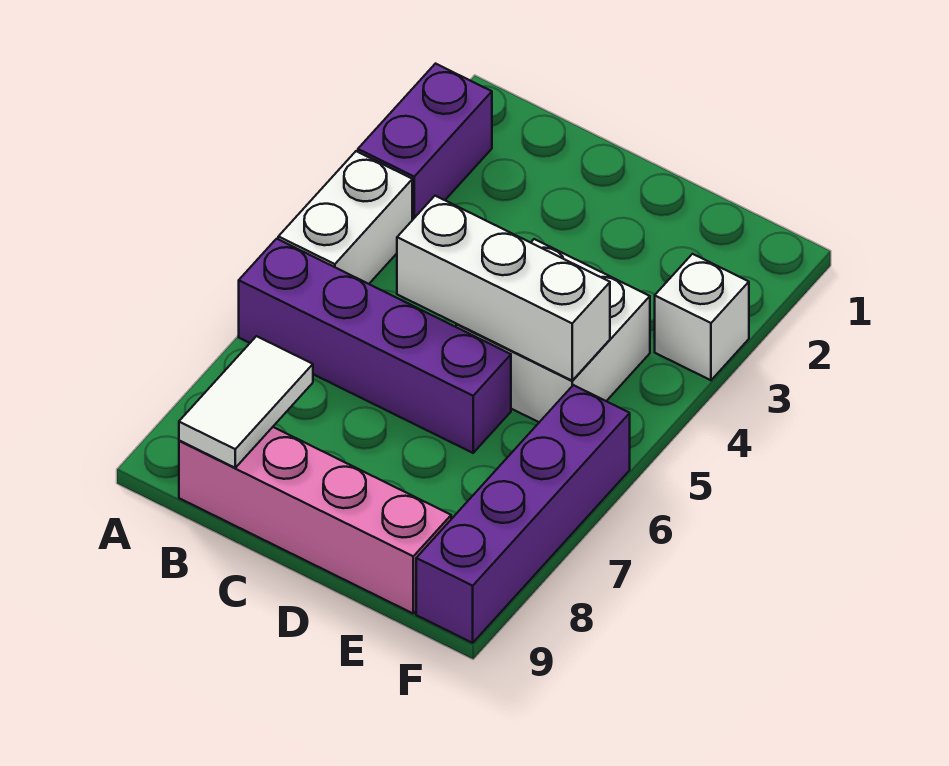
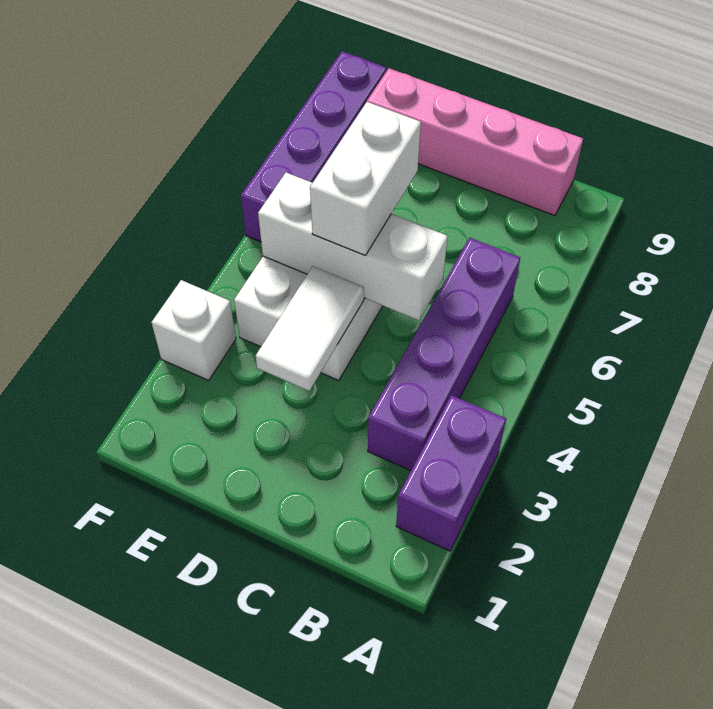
white brick A4:A5 level 1 -> white brick D5:D6 level 3
purple brick A6:D6 level 1 -> purple brick B3:B6 level 1
white tile B8:B9 level 2 -> white tile D3:D4 level 2

